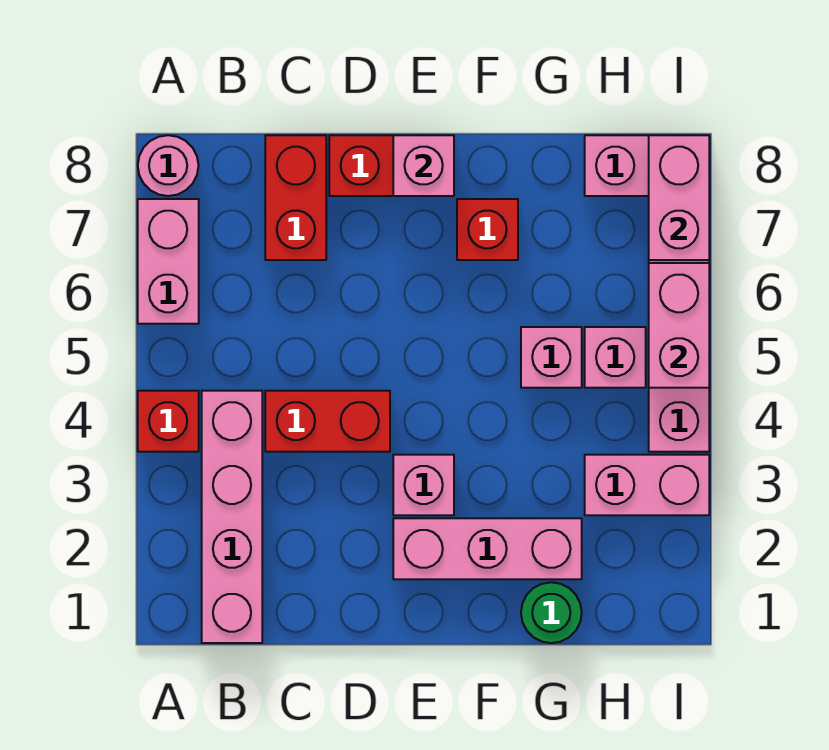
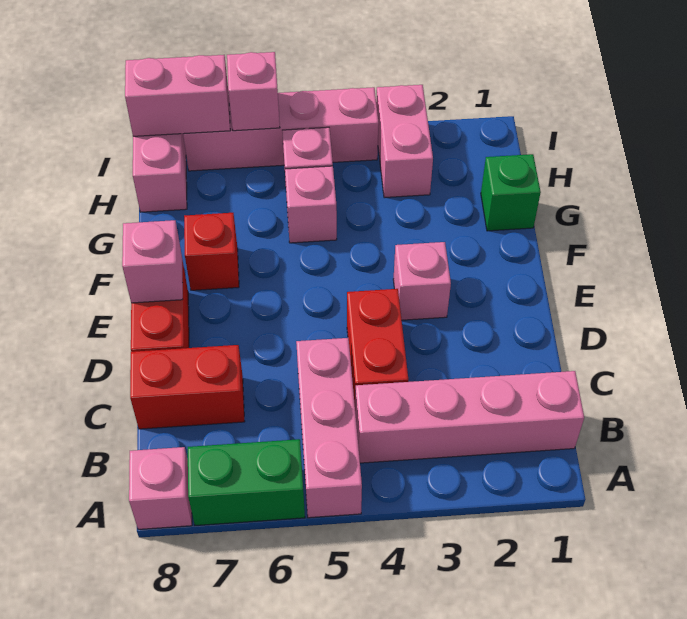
red brick A4 level 1 -> none
pink brick A6:A7 level 1 -> green brick A6:A7 level 1
pink round brick A8 level 1 -> pink brick A8 level 1
pink brick E2:G2 level 1 -> pink brick A5:C5 level 1
green round brick G1 level 1 -> green brick G1 level 1
pink brick I5:I6 level 2 -> pink brick I6 level 2

